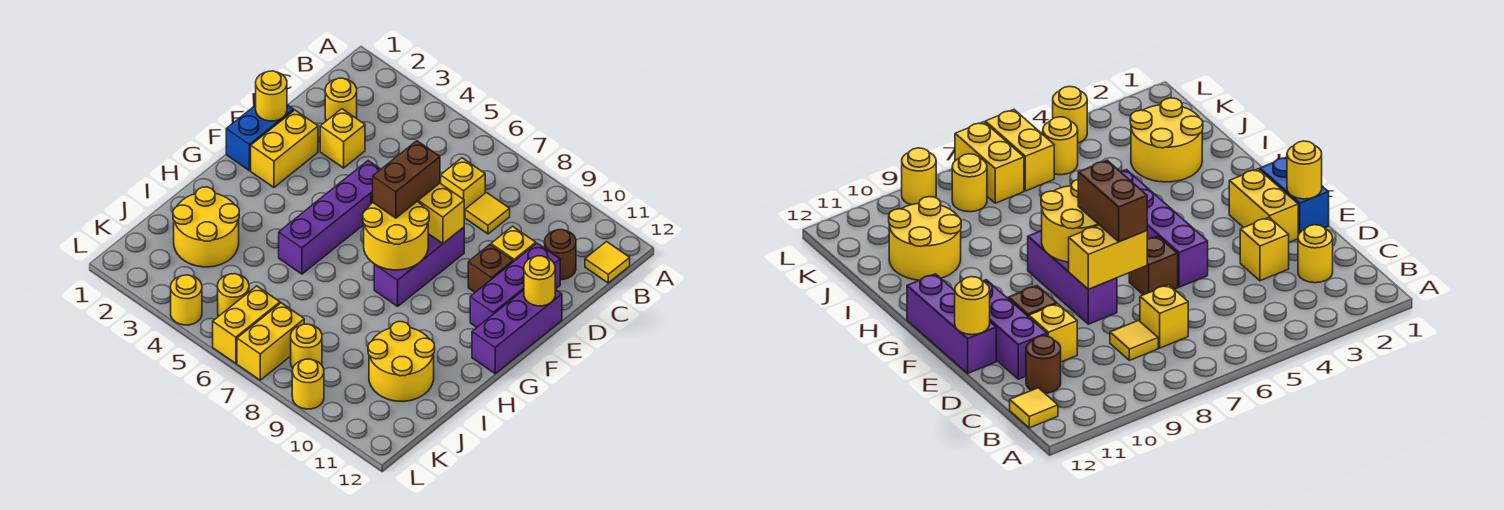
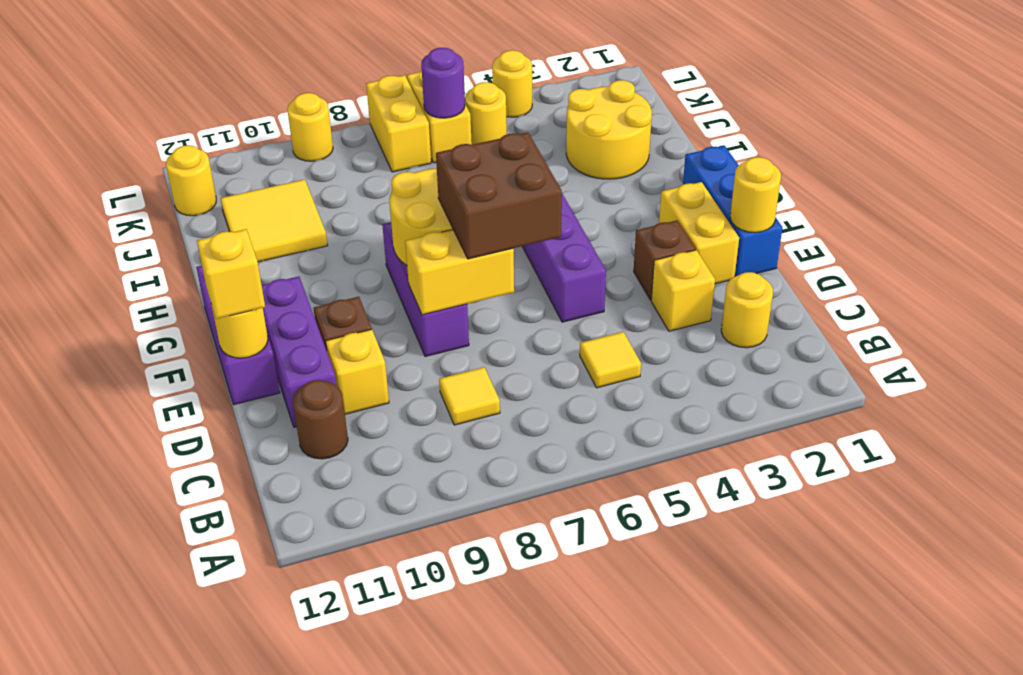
yellow tile B12 level 1 -> yellow tile C5 level 1
yellow brick C7 level 1 -> yellow brick E12 level 3
blue brick E1:F1 level 1 -> blue brick E1:G1 level 1
brown brick E6 level 1 -> brown brick E3 level 1
brown brick E7:F7 level 3 -> brown brick E6:F7 level 3
yellow round brick I10:J11 level 1 -> yellow tile I10:J11 level 1
none -> purple round brick K6 level 2
yellow round brick K8 level 1 -> yellow round brick K12 level 1

